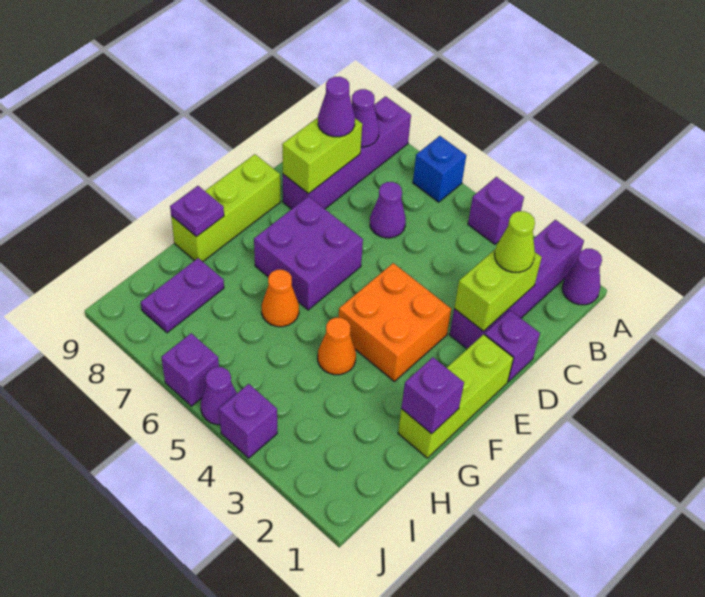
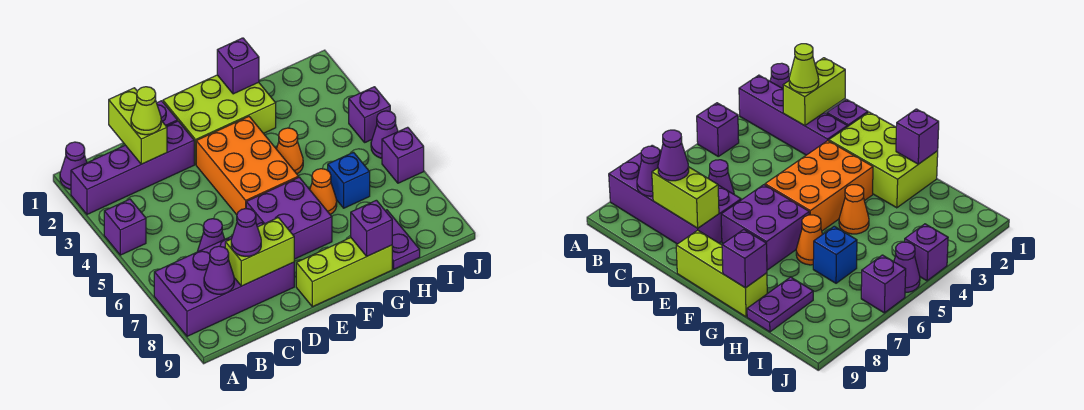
blue brick A6 level 1 -> blue brick H6 level 1
purple brick A8:D8 level 1 -> purple brick A7:D8 level 1
lime brick C2:D2 level 2 -> lime brick C1:C2 level 2
lime brick E1:G1 level 1 -> lime brick E1:G2 level 1
orange brick E3:F4 level 1 -> orange brick E3:F5 level 1
purple plate G9 level 2 -> purple brick G9 level 2
purple plate H8:I8 level 1 -> purple plate H8:H9 level 1

